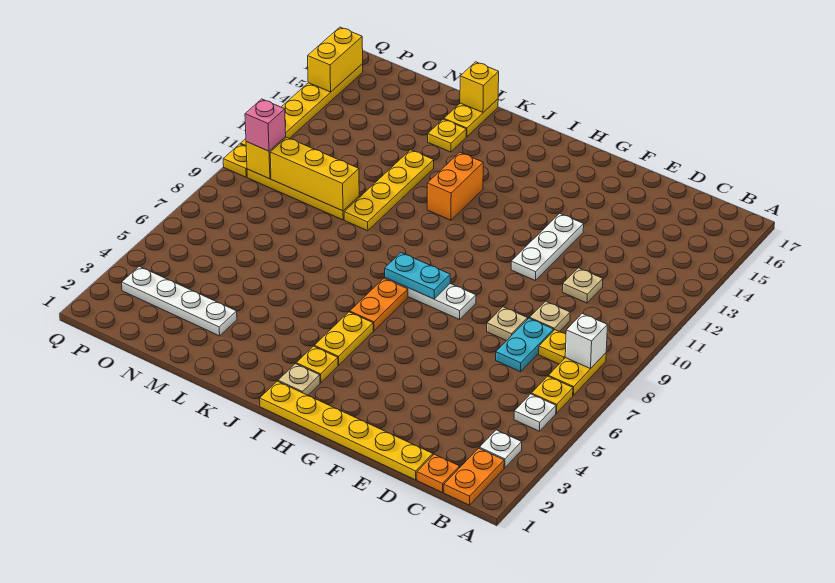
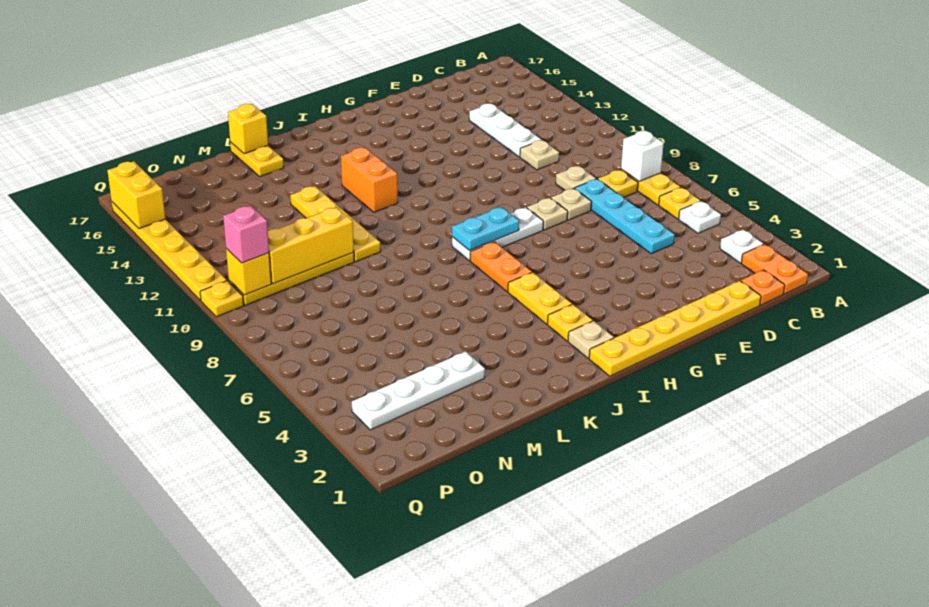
cyan plate D7:D8 level 1 -> cyan plate D5:D8 level 1
none -> tan plate F8 level 1
white plate F11:F13 level 1 -> white plate D12:D14 level 1
yellow plate L15 level 1 -> none

